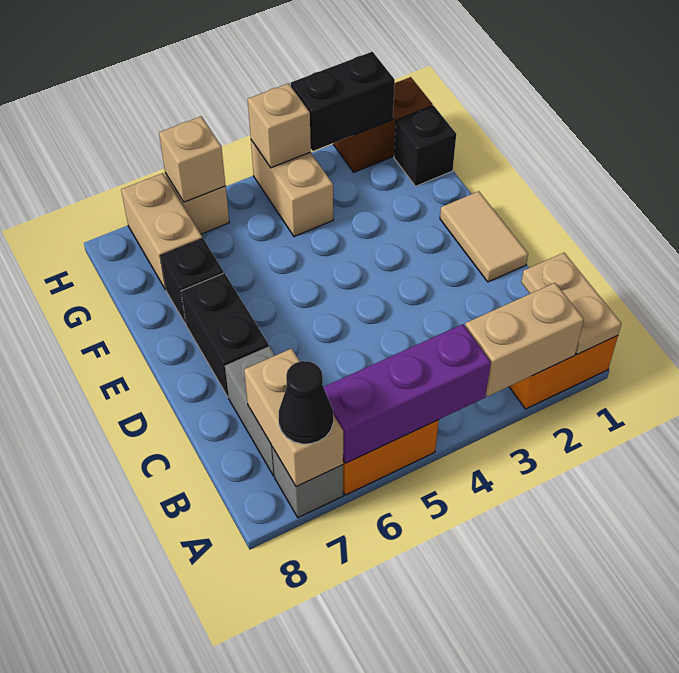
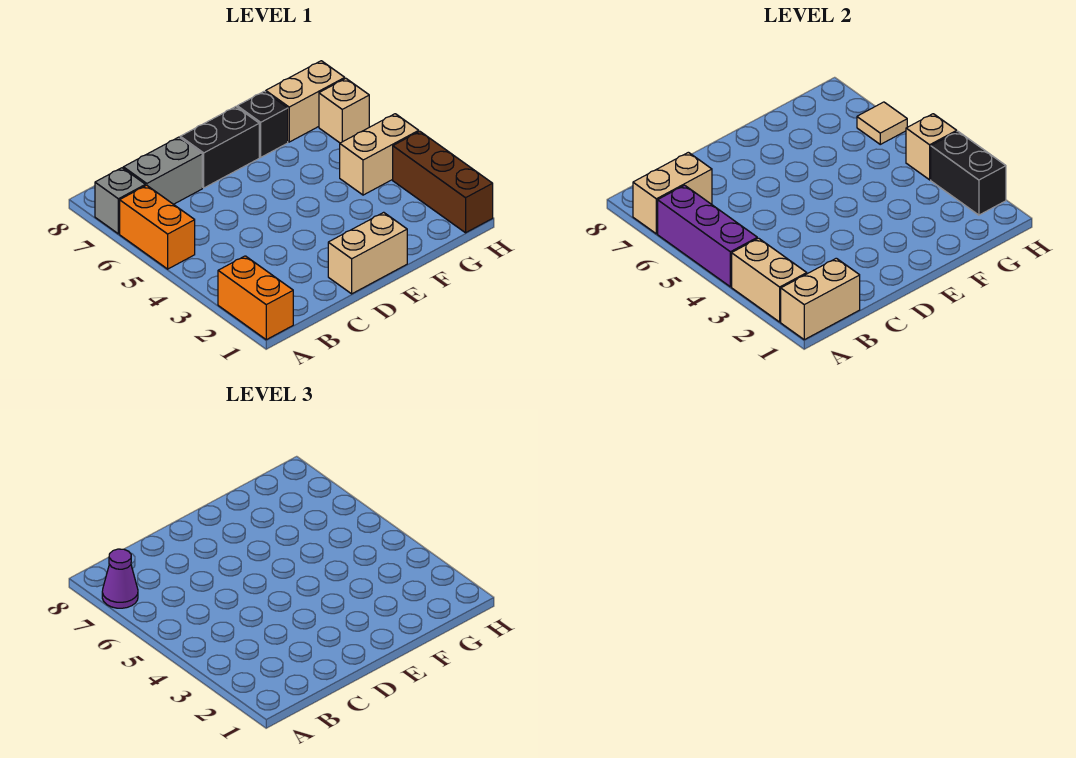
tan plate A1:B1 level 2 -> tan brick A1:B1 level 2
black cone A7 level 3 -> purple cone A7 level 3
tan tile D1:E1 level 1 -> tan brick D1:E1 level 1
black brick G1 level 1 -> none
brown brick H1:H2 level 1 -> brown brick H1:H3 level 1
tan brick H6 level 2 -> tan tile H6 level 2

